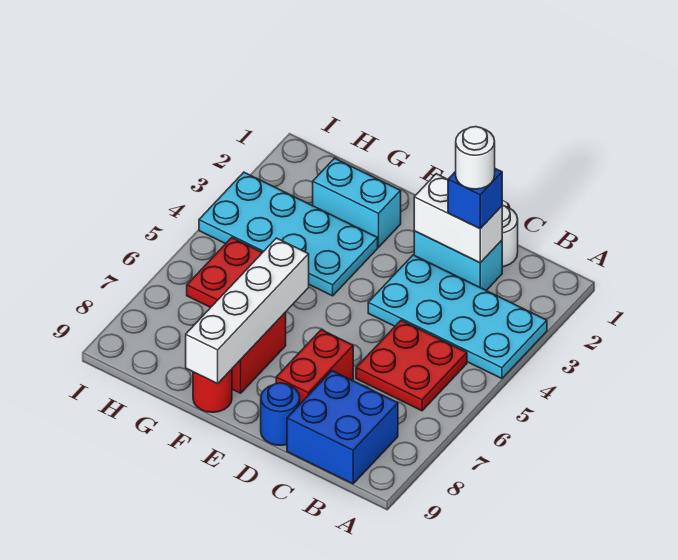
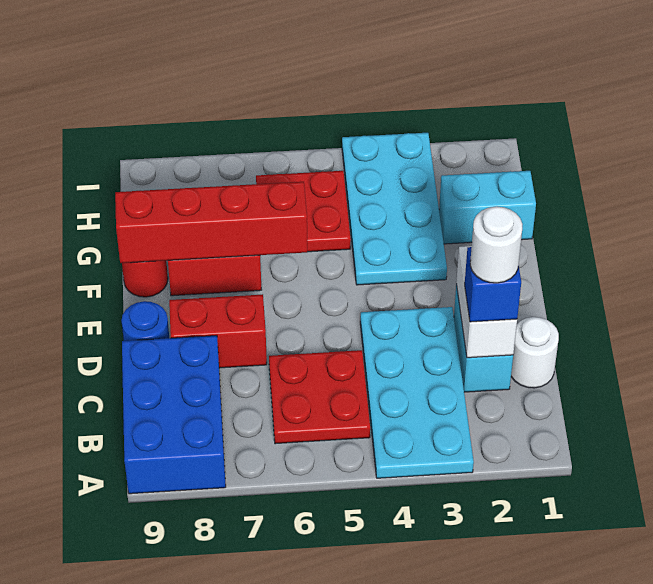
blue brick B8:C9 level 1 -> blue brick A8:C9 level 1
cyan brick F2:G2 level 1 -> cyan brick G1:G2 level 1
white brick F6:F9 level 2 -> red brick F6:F9 level 2

